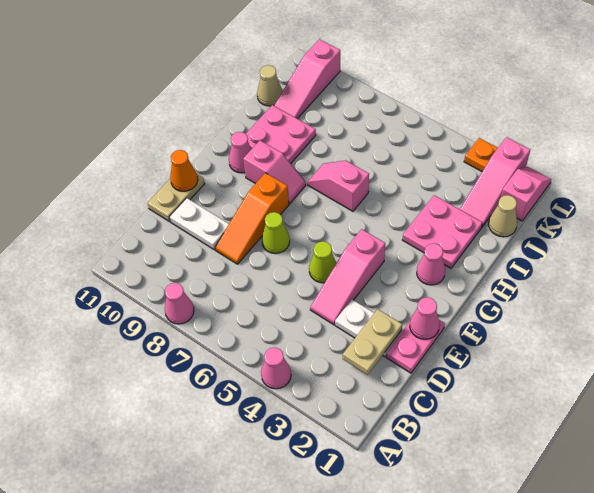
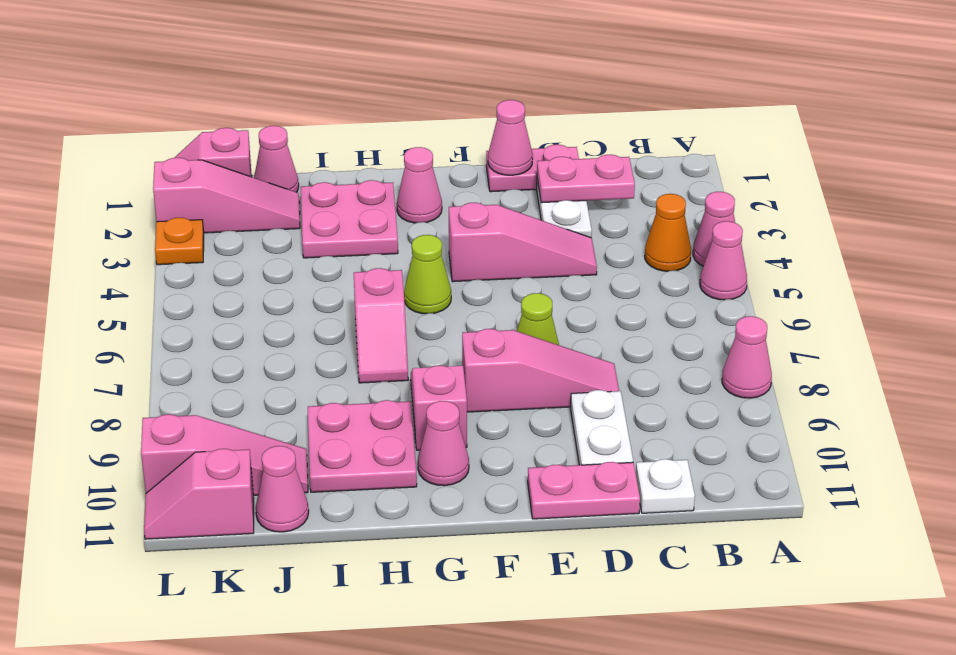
none -> pink cone A5 level 1
tan plate C2:D2 level 2 -> pink plate C2:D2 level 2
none -> white plate C11 level 1
orange slope D8:F8 level 1 top F -> pink slope D8:F8 level 1 top F
tan plate D11:E11 level 1 -> pink plate D11:E11 level 1
lime cone E5 level 1 -> lime cone G5 level 1
orange cone E11 level 2 -> orange cone B4 level 1
tan cone J1 level 1 -> pink cone J1 level 1
tan cone J11 level 1 -> pink cone J11 level 1
none -> pink slope K11:L11 level 1 top K

